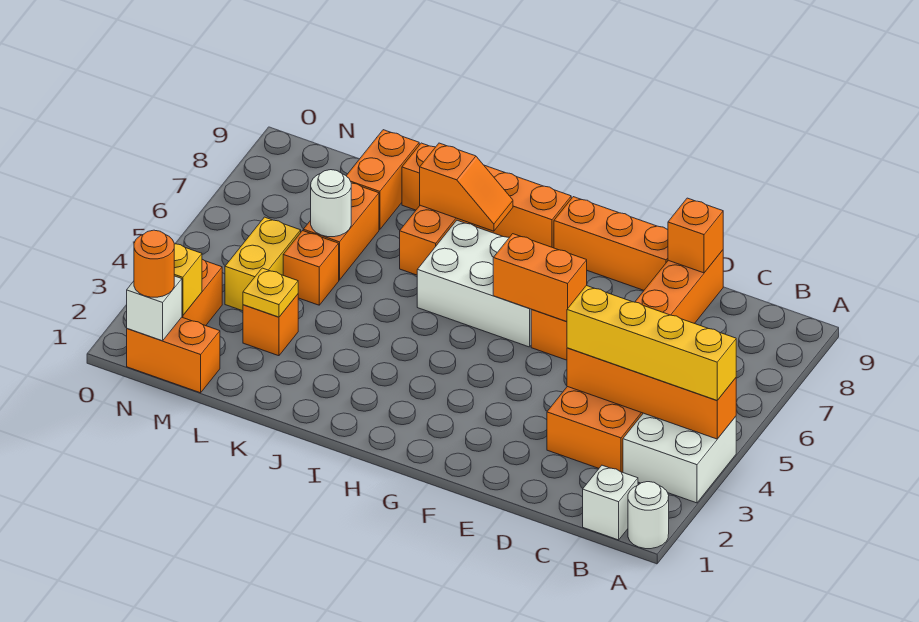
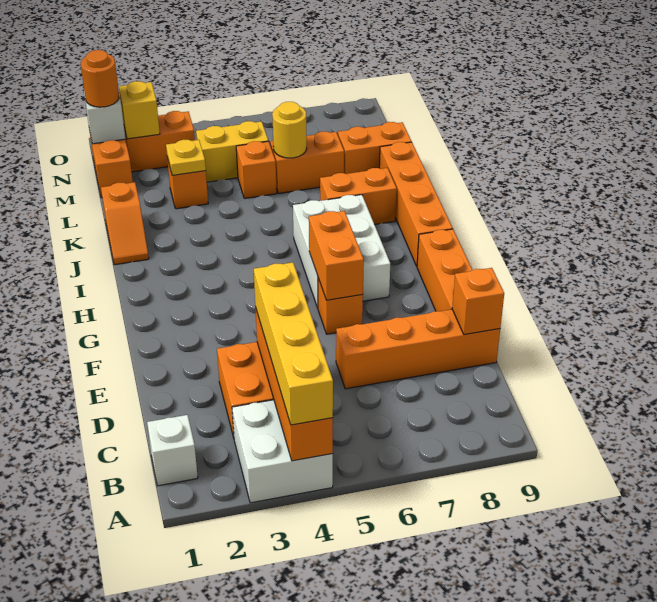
white round brick A1 level 1 -> none
orange slope I8:J8 level 2 top J -> orange slope J1:K1 level 1 top K
white round brick L6 level 2 -> yellow round brick L6 level 2

